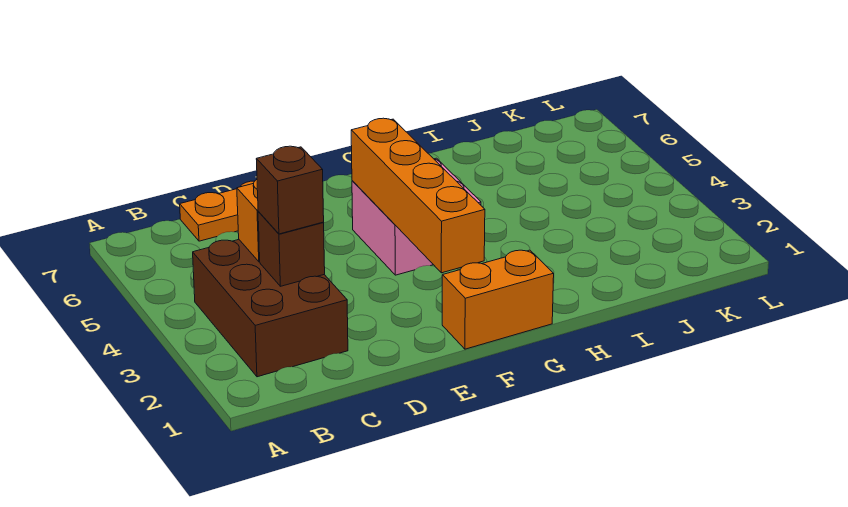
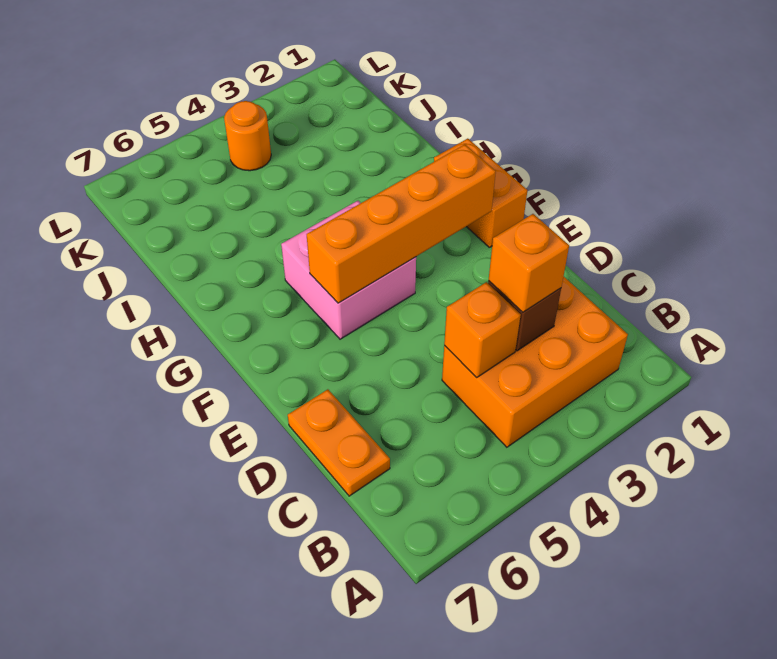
brown brick B2:C4 level 1 -> orange brick B2:C4 level 1
brown brick C3 level 3 -> orange brick C3 level 3
none -> orange round brick K4 level 1

